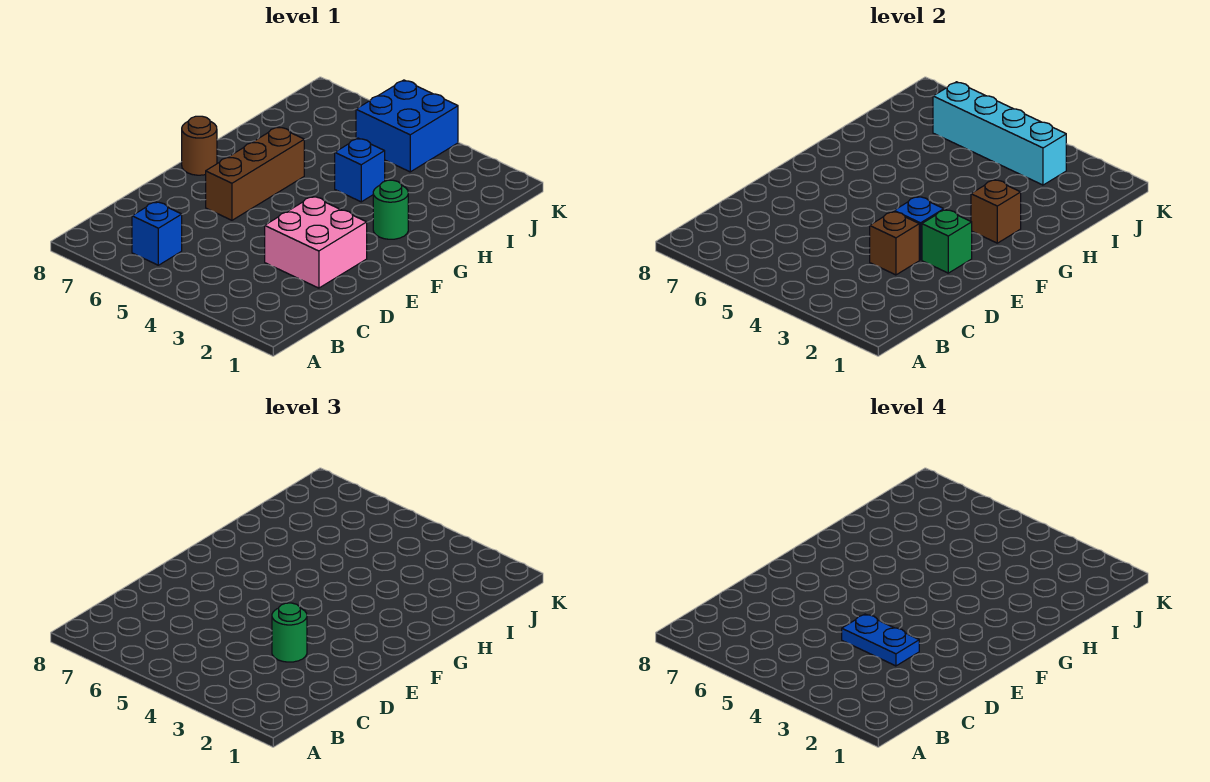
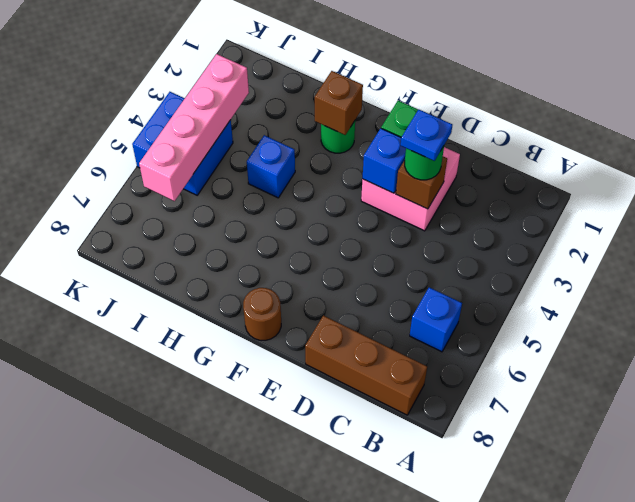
blue plate D3:D4 level 4 -> blue plate D3 level 4
brown brick E6:G6 level 1 -> brown brick B8:D8 level 1
cyan brick J3:J6 level 2 -> pink brick J3:J6 level 2

